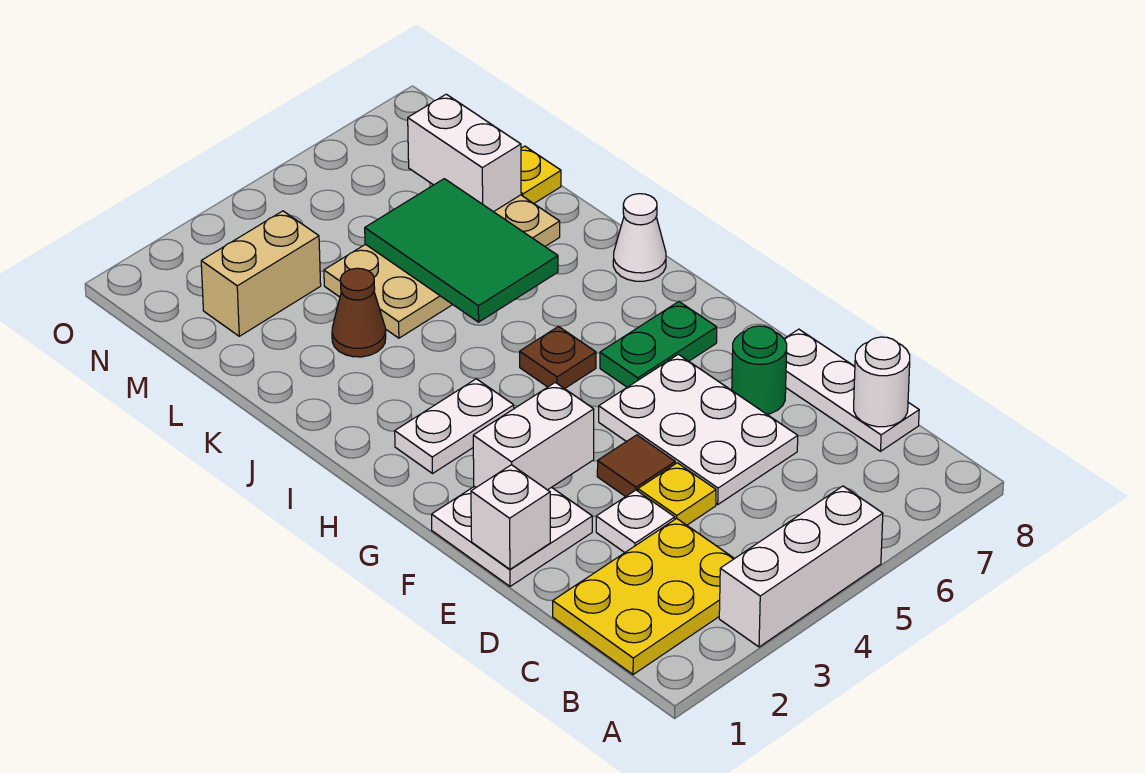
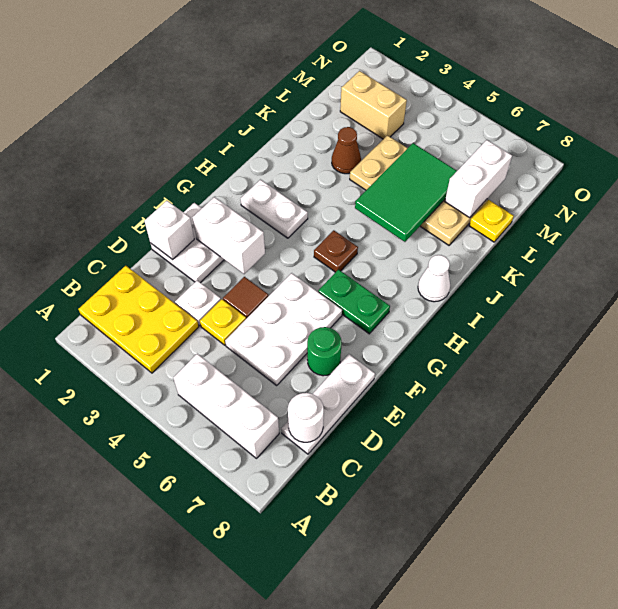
white brick A3:A5 level 1 -> white brick B5:B7 level 1

